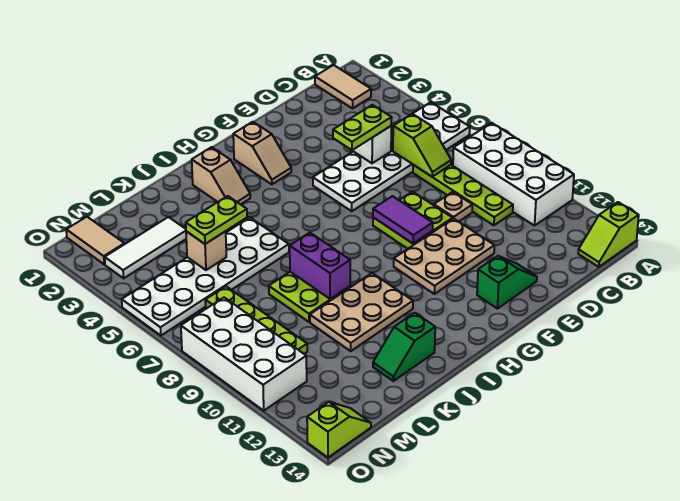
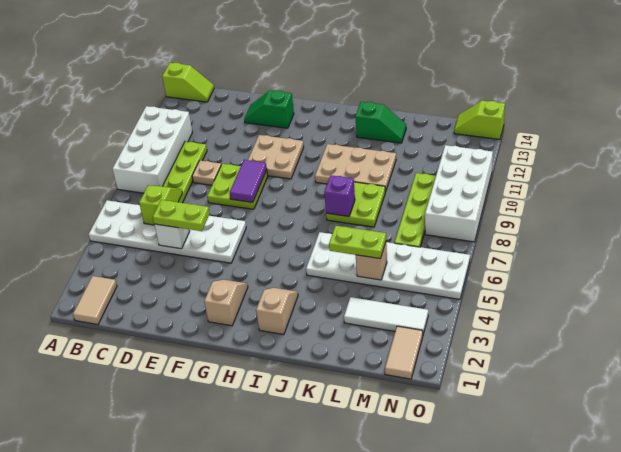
tan plate E10:G11 level 1 -> tan plate F10:G11 level 1
purple brick J8:J9 level 2 -> purple brick J8 level 2

